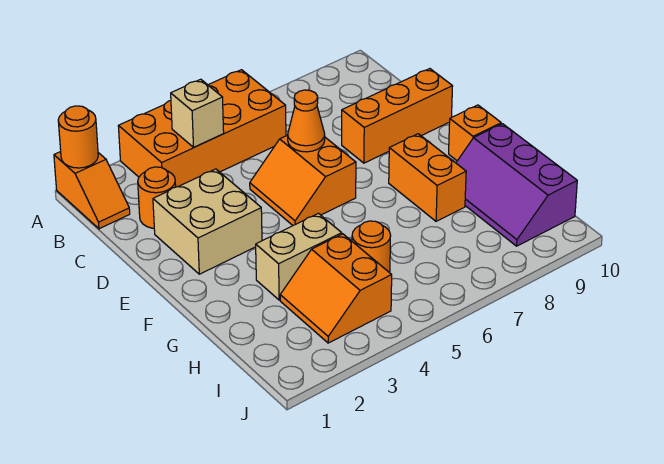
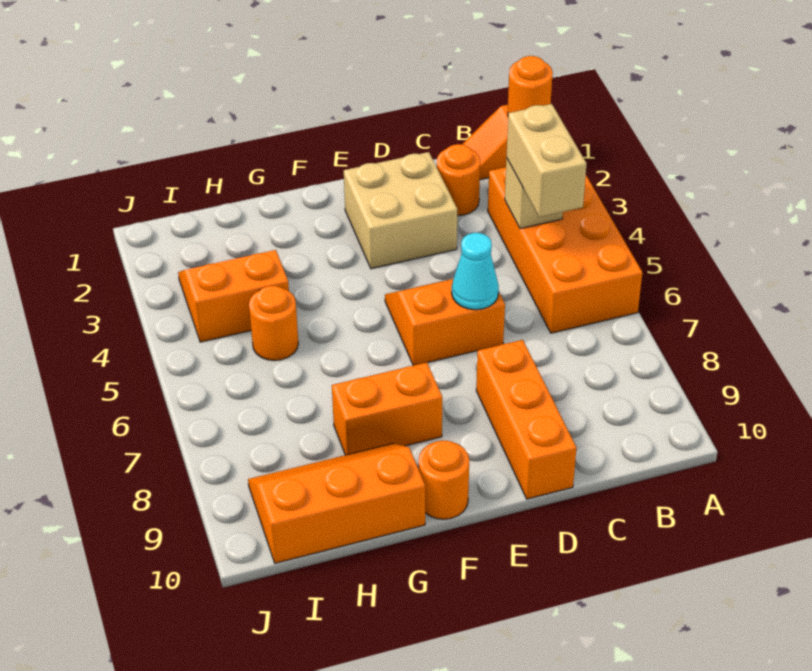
orange cone D6 level 2 -> cyan cone D6 level 2
orange brick F10 level 1 -> orange round brick F10 level 1
tan brick G3:G4 level 1 -> tan brick B4:B5 level 3
purple slope G9:I10 level 1 top 10 -> orange slope G9:I10 level 1 top 10

